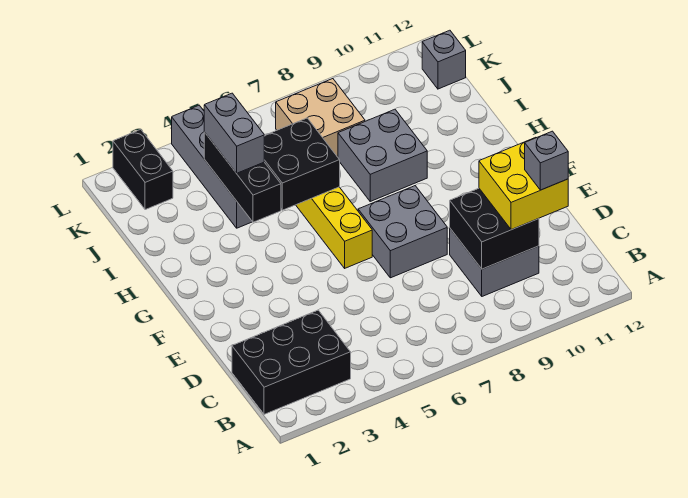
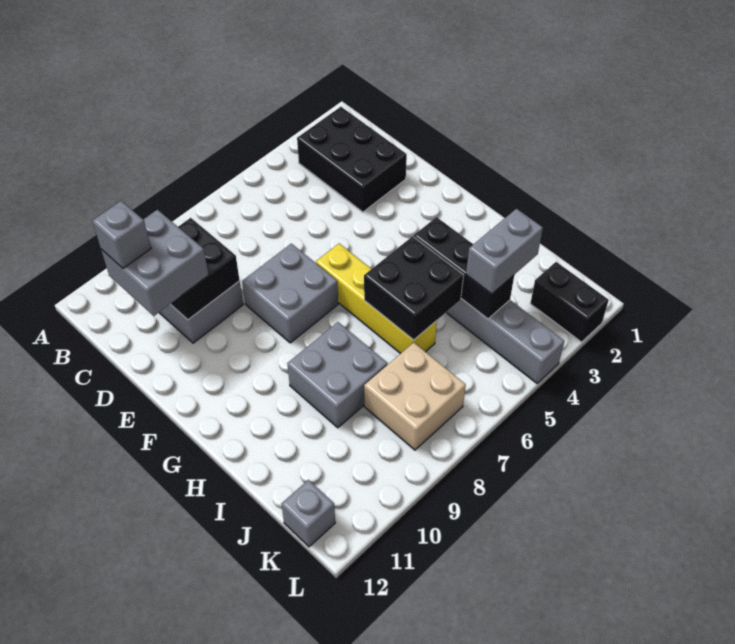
black brick B1:C3 level 1 -> black brick B2:D3 level 1
yellow brick C10:D11 level 3 -> grey brick C10:D11 level 3
grey brick I4:J4 level 3 -> grey brick J3:J4 level 3

